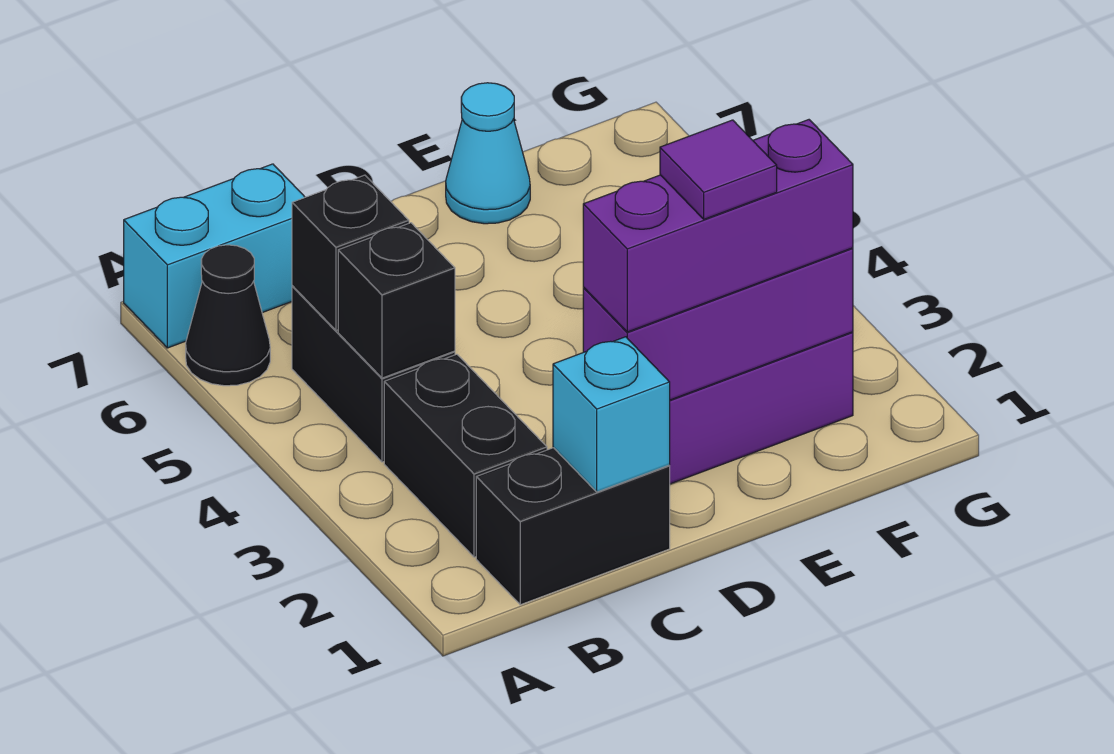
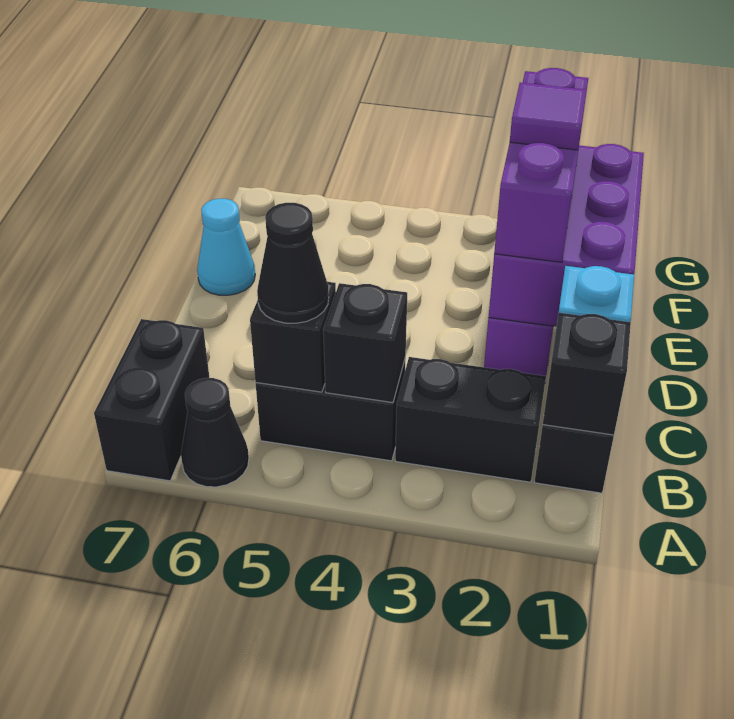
cyan brick A7:B7 level 1 -> black brick A7:B7 level 1
none -> black brick B1 level 2
none -> black cone B5 level 3
purple brick D2:F2 level 2 -> purple brick D1:F2 level 2

